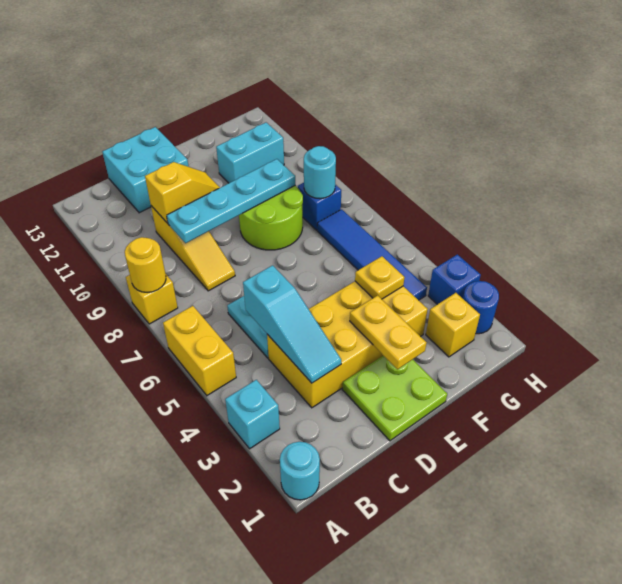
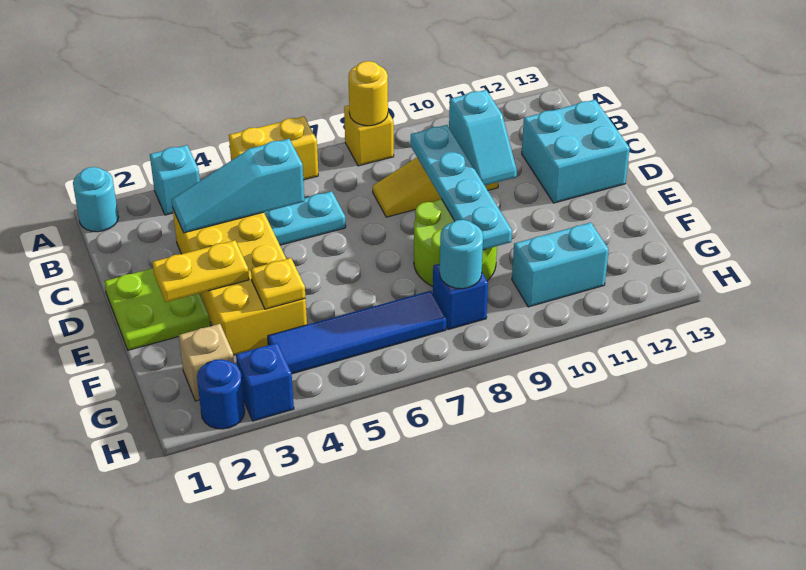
yellow slope C10:D10 level 2 top C -> cyan slope C10:D10 level 2 top C
cyan brick F11:G11 level 1 -> cyan brick G10:G11 level 1
yellow brick G2 level 1 -> tan brick G2 level 1

